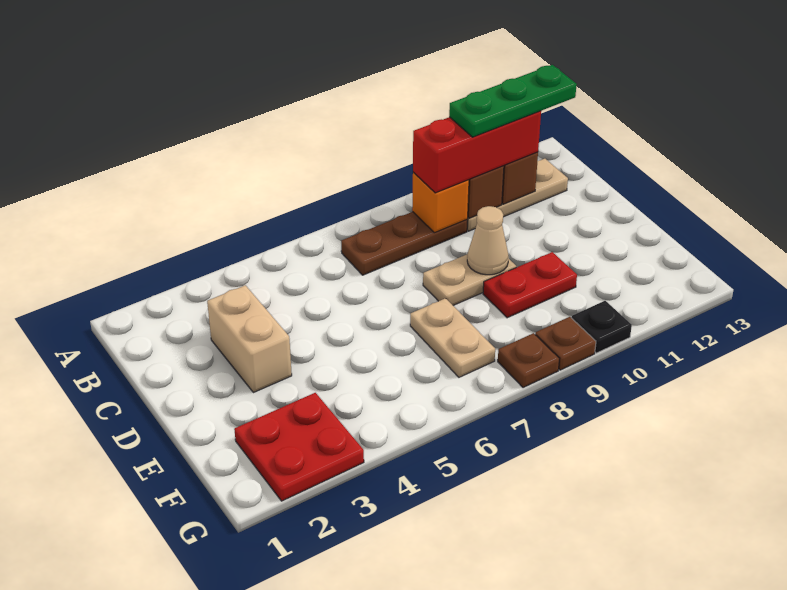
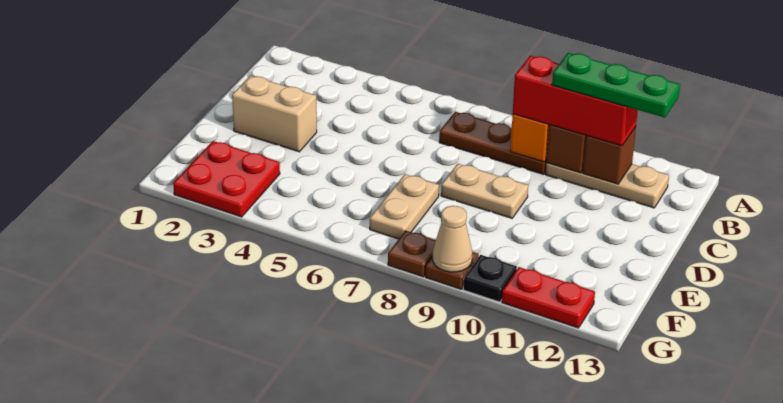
tan brick C3:D3 level 1 -> tan brick D2:D3 level 1
tan cone D9 level 2 -> tan cone G9 level 2
red plate E9:E10 level 1 -> red plate G11:G12 level 1

